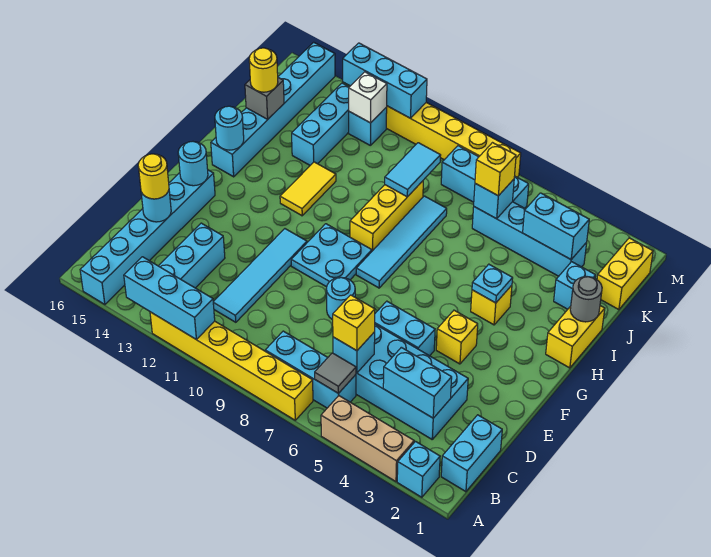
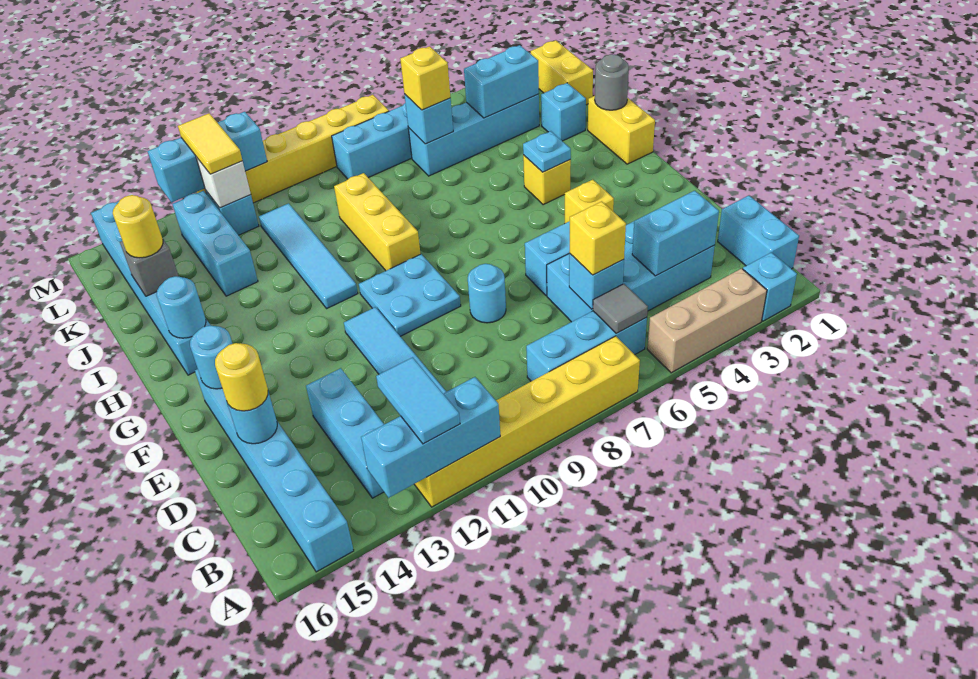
cyan tile G8:J8 level 1 -> cyan tile H11:K11 level 1
yellow tile H12:I12 level 1 -> yellow tile L12:M12 level 3
cyan tile J9:K9 level 2 -> cyan tile A12:B12 level 3

